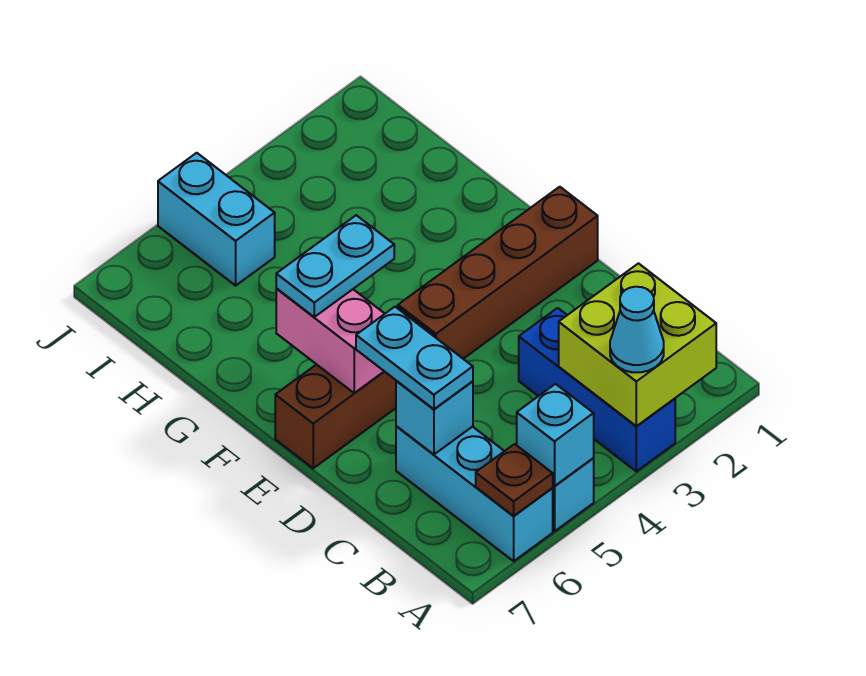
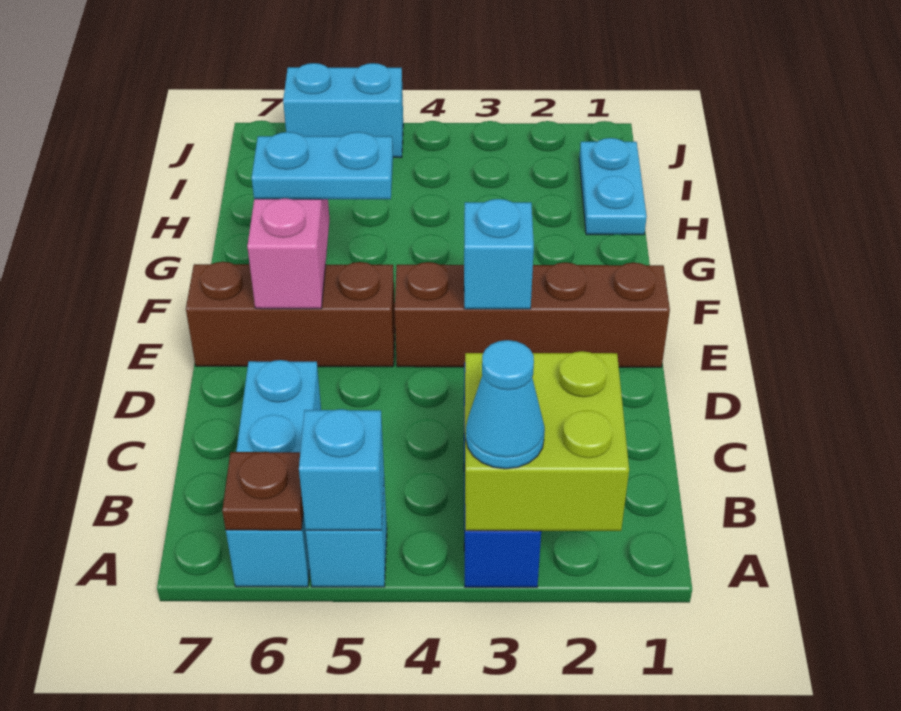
cyan brick C6 level 2 -> cyan brick E3 level 2
cyan plate C6:D6 level 3 -> cyan plate H1:I1 level 1
cyan brick I5:J5 level 1 -> cyan brick J5:J6 level 1

